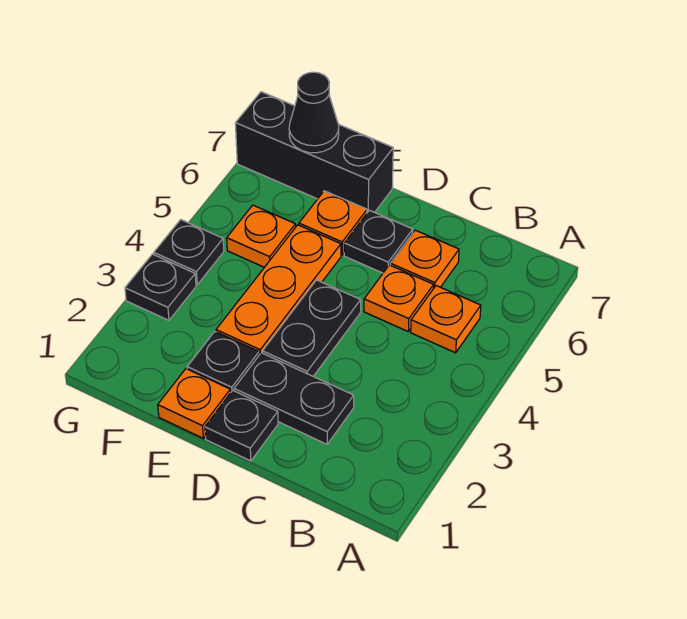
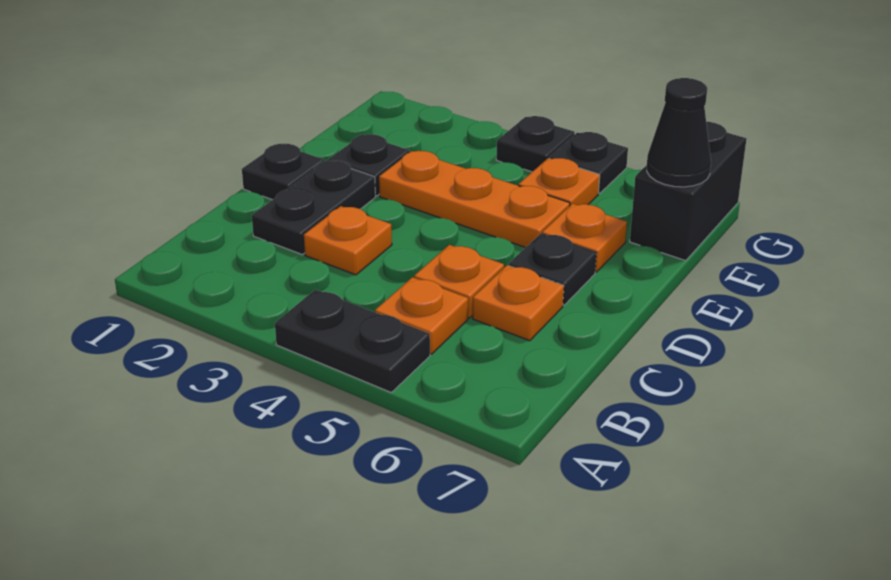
black plate D3:D4 level 1 -> black plate A4:A5 level 1
orange plate E1 level 1 -> orange plate C3 level 1
black brick E7:G7 level 1 -> black brick F7:G7 level 1
black plate G3 level 1 -> black plate G5 level 1

